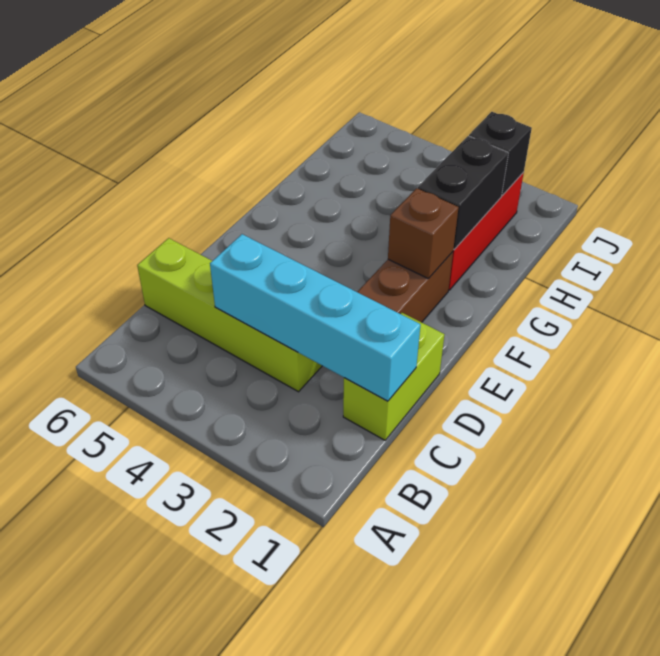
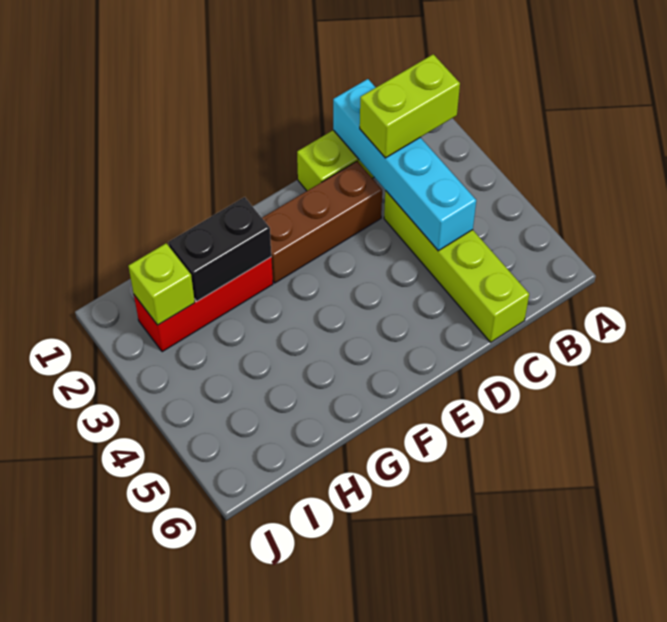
none -> lime brick B2:C2 level 3
brown brick F2 level 2 -> none
black brick I2 level 2 -> lime brick I2 level 2

